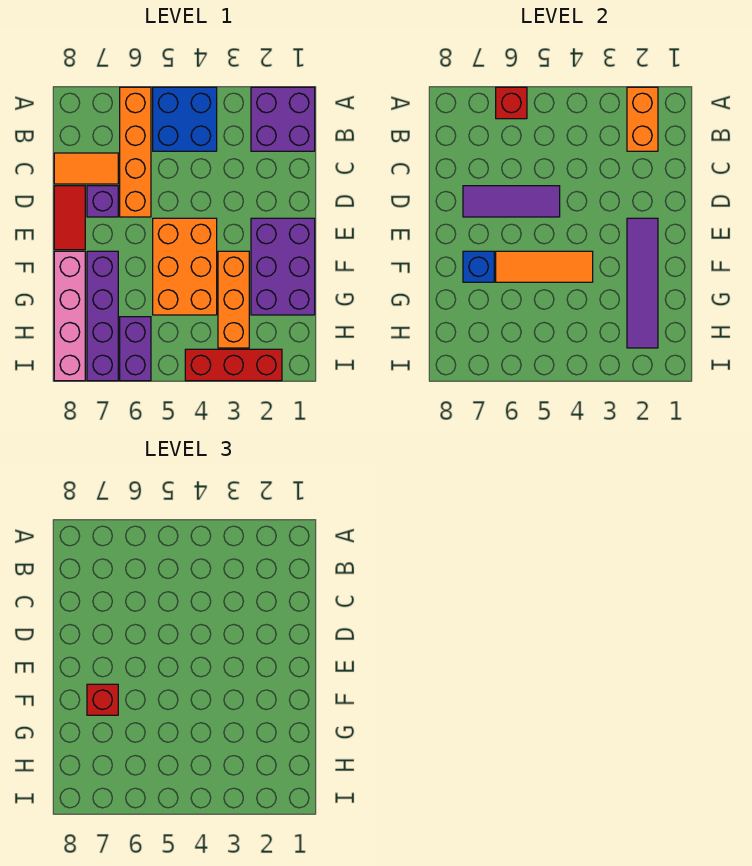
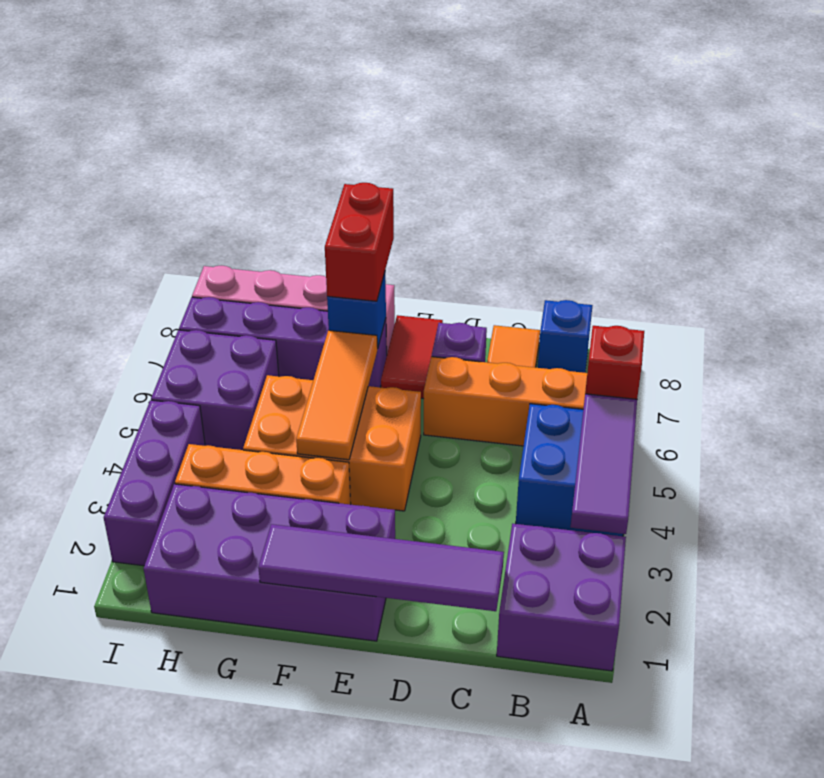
orange brick A2:B2 level 2 -> none
none -> blue brick B8 level 1
purple tile D5:D7 level 2 -> purple tile A3:A5 level 2
red tile D8:E8 level 1 -> red tile E7:E8 level 1
purple brick E1:G2 level 1 -> purple brick E1:H2 level 1
purple tile E2:H2 level 2 -> purple tile C1:F1 level 2
red brick F7 level 3 -> red brick F7:F8 level 3
purple brick H6:I6 level 1 -> purple brick H5:I6 level 1
red brick I2:I4 level 1 -> purple brick I2:I4 level 1

